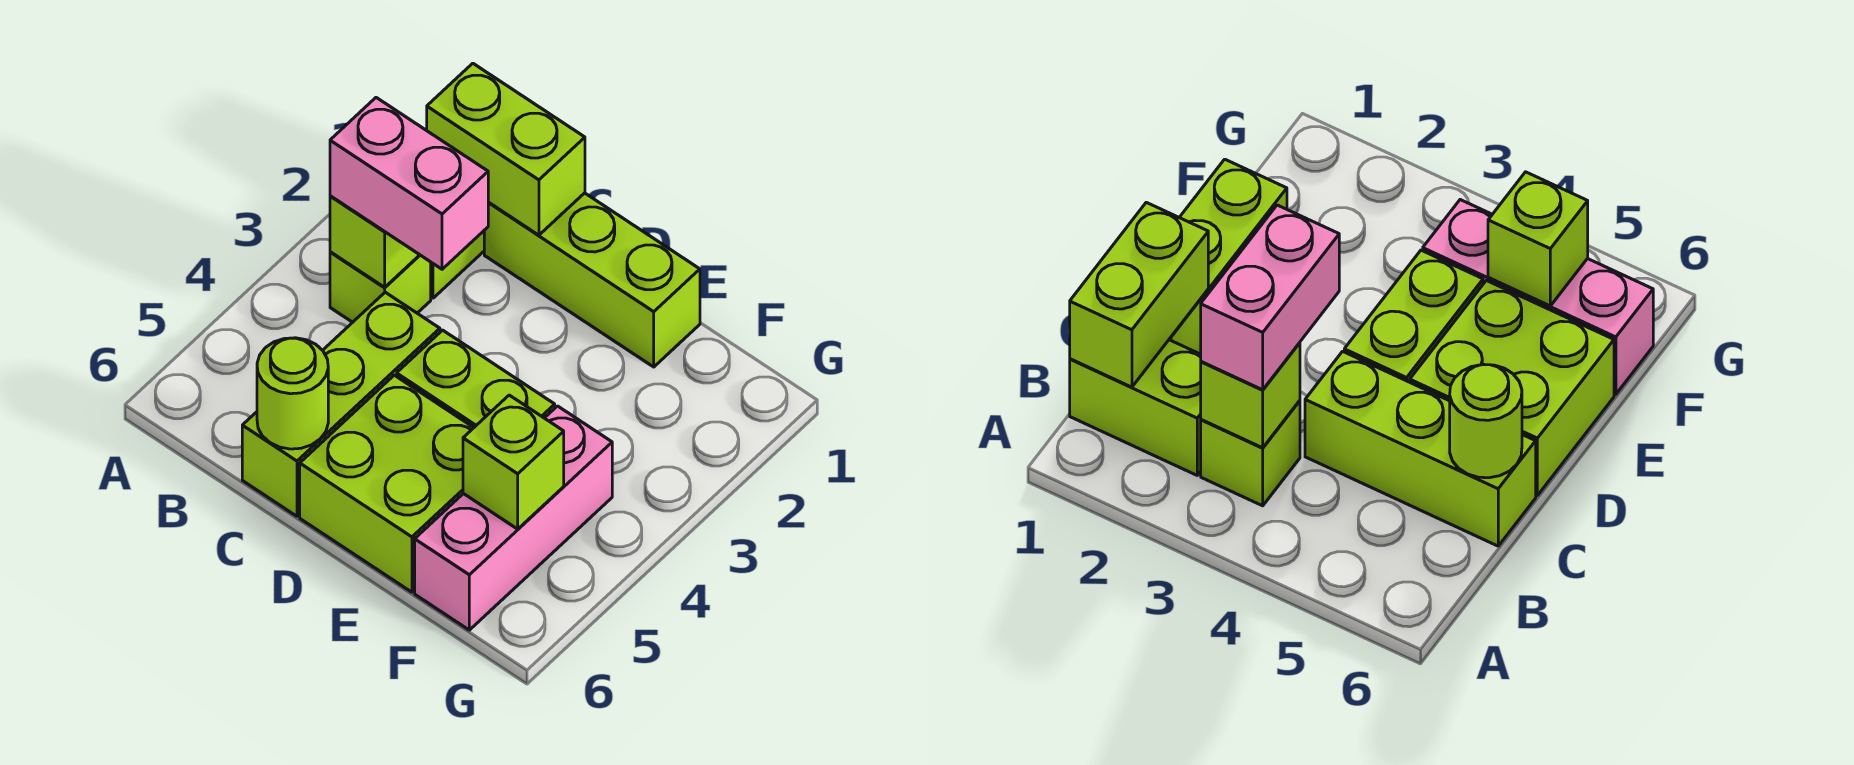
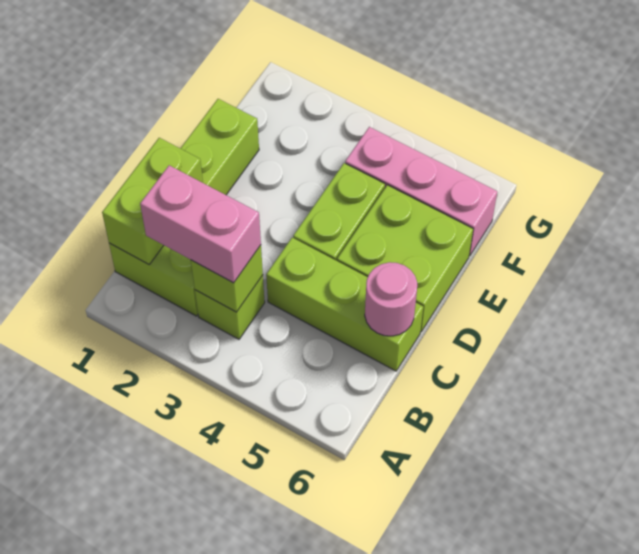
pink brick B3:C3 level 3 -> pink brick B2:B3 level 3
lime round brick C6 level 2 -> pink round brick C6 level 2
lime brick F5 level 2 -> none

